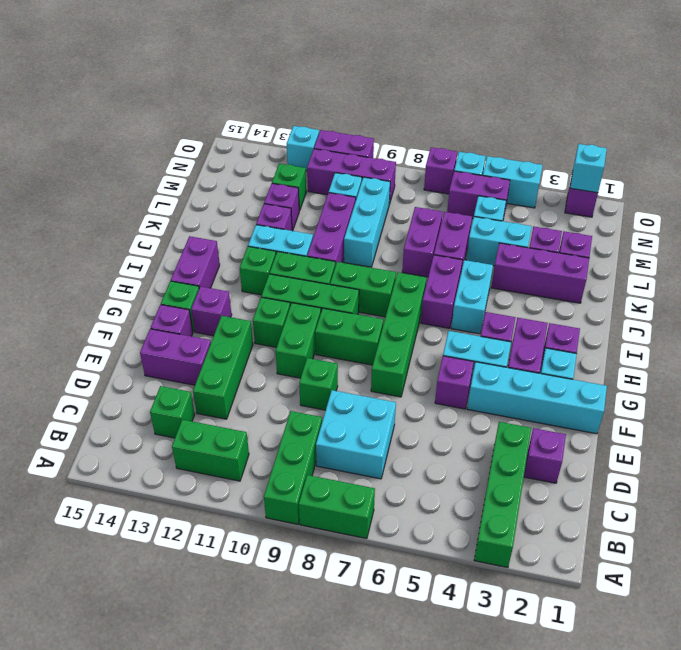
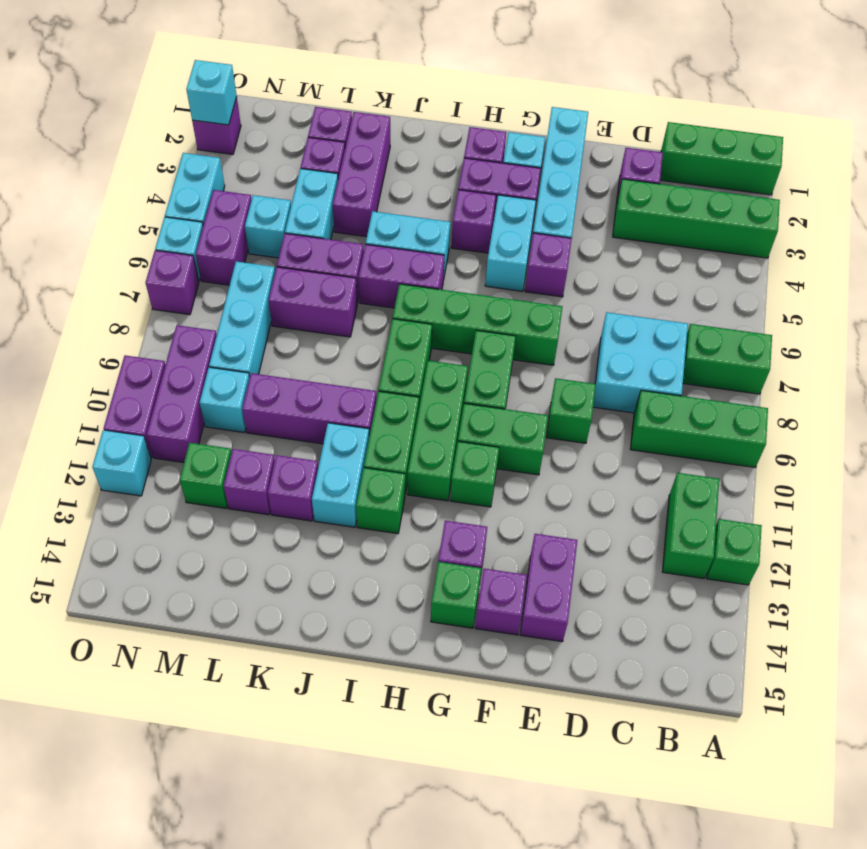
green brick A7:A8 level 1 -> green brick A7:B7 level 1
green brick C13 level 1 -> green brick A12 level 1
green brick D12:F12 level 1 -> green brick A1:C1 level 1
purple brick H14:I14 level 1 -> none
cyan brick K9:M9 level 1 -> cyan brick M7:M9 level 1

